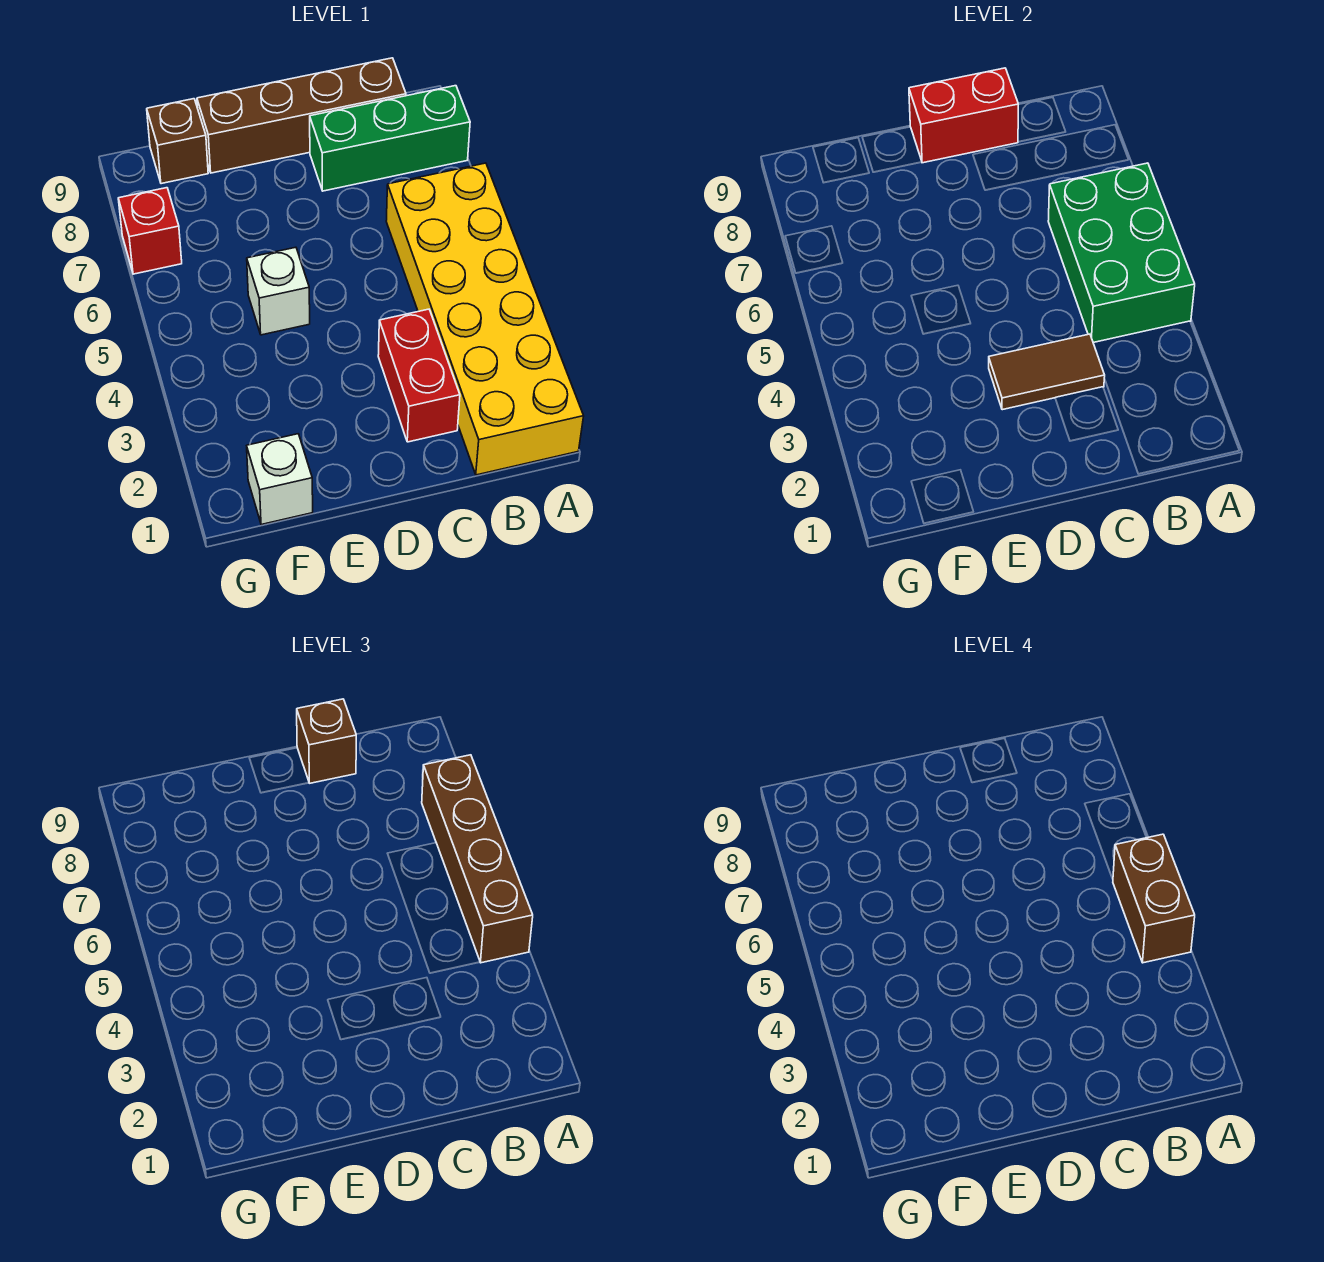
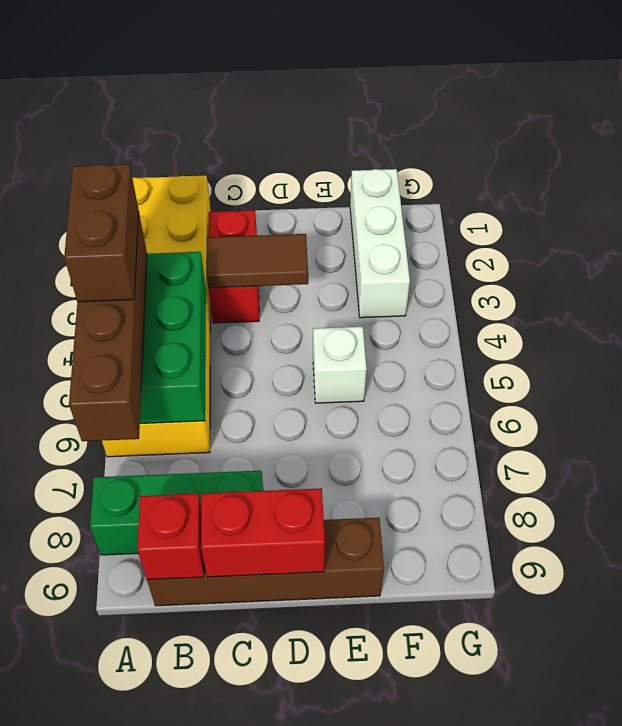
brown brick C9 level 3 -> none
white brick F1 level 1 -> white brick F1:F3 level 1
brown brick F9 level 1 -> none
red brick G7 level 1 -> red brick B9 level 2

